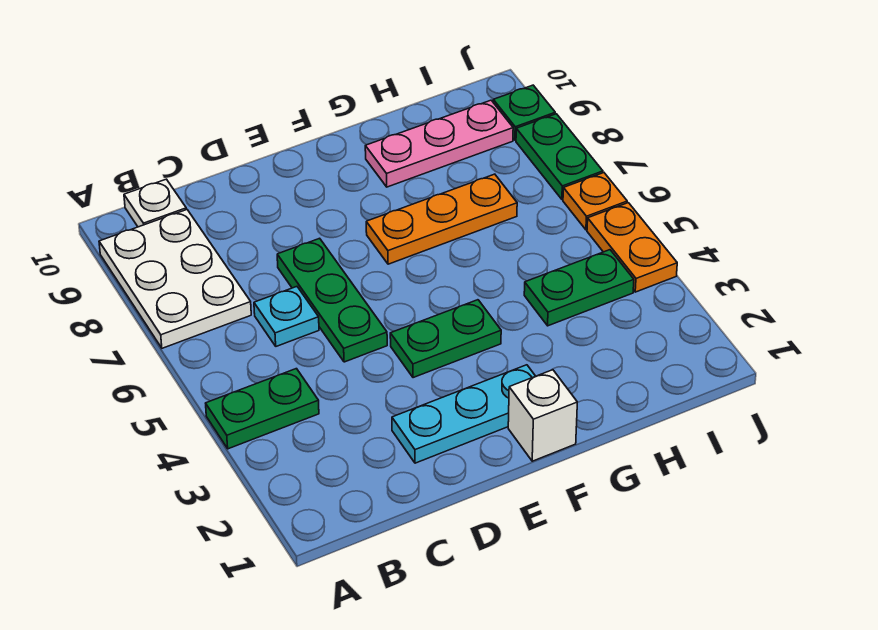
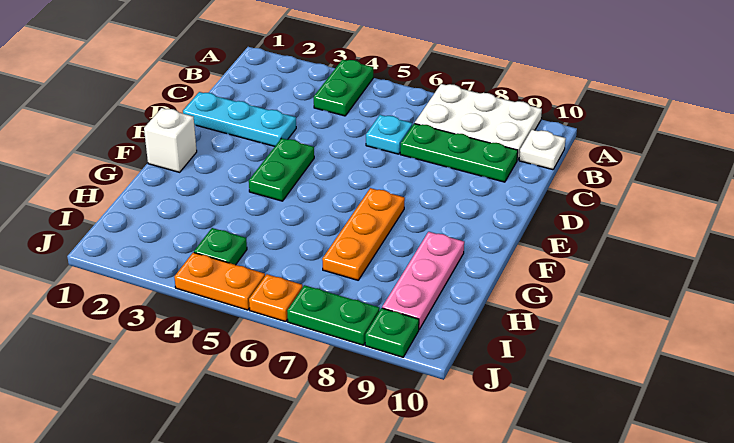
cyan plate D2:F2 level 1 -> cyan plate D1:D3 level 1
green plate D5:D7 level 1 -> green plate C7:C9 level 1
green plate H4:I4 level 1 -> green plate I4 level 1

